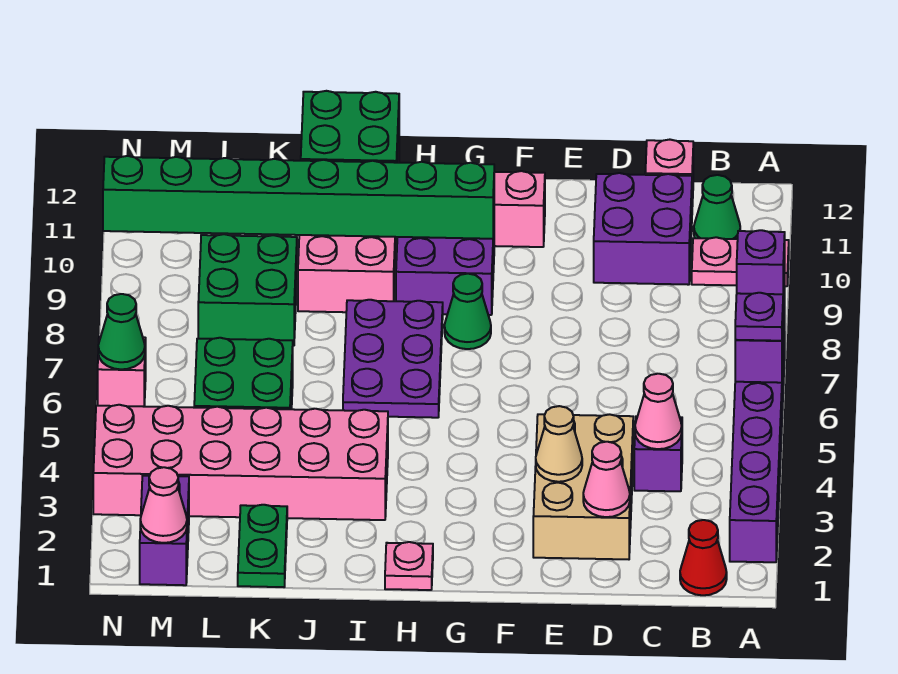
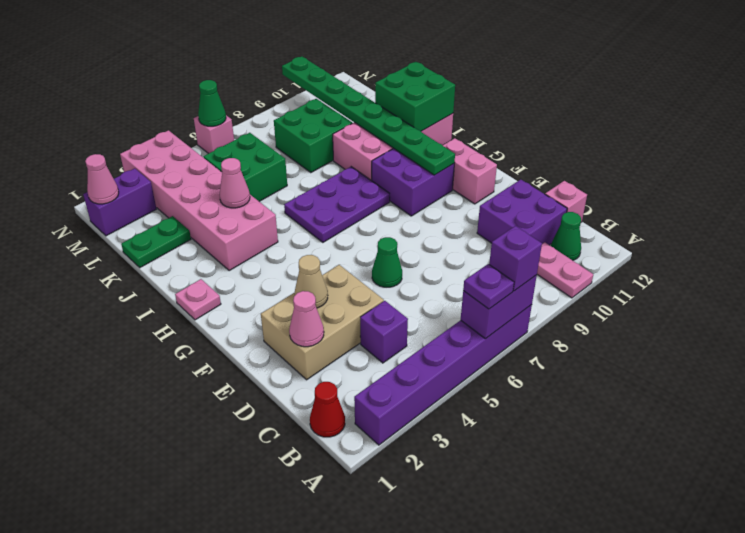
pink cone C4 level 2 -> pink cone J4 level 2
green cone G8 level 1 -> green cone E6 level 1
green brick G10:N10 level 2 -> green plate G10:N10 level 2

